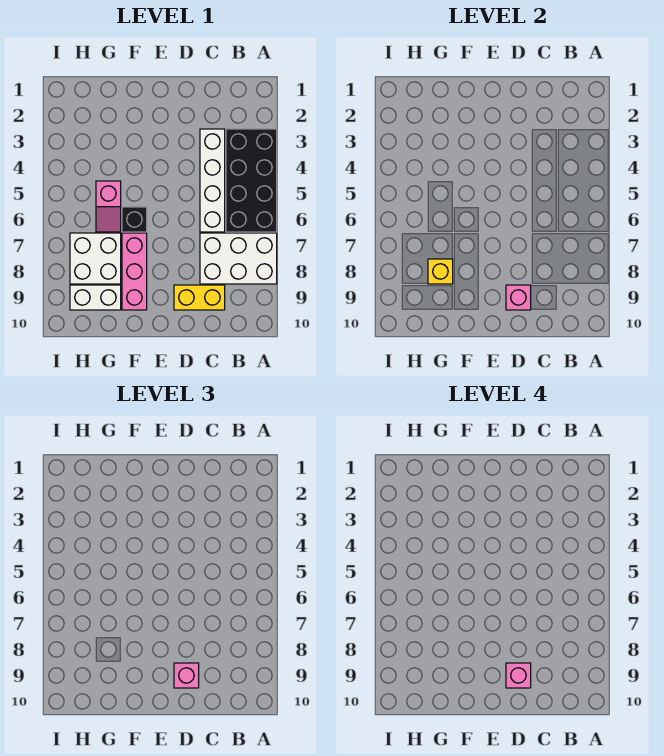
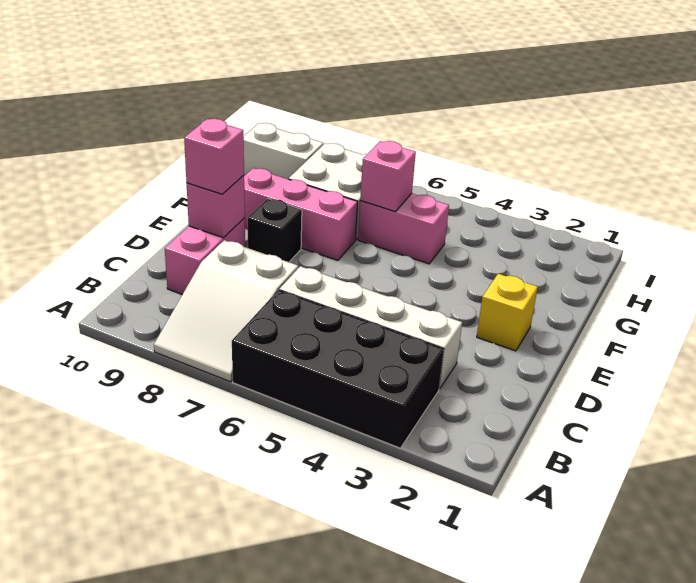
white brick A7:C8 level 1 -> white slope A7:C8 level 1 top C
yellow brick C9:D9 level 1 -> pink brick C9:D9 level 1
pink brick D9 level 4 -> pink brick G6 level 2
black brick F6 level 1 -> black brick E8 level 1
pink slope G5:G6 level 1 top 5 -> pink brick G5:G6 level 1
yellow brick G8 level 2 -> yellow brick E2 level 1
white brick G9:H9 level 1 -> white brick H9:H10 level 1

